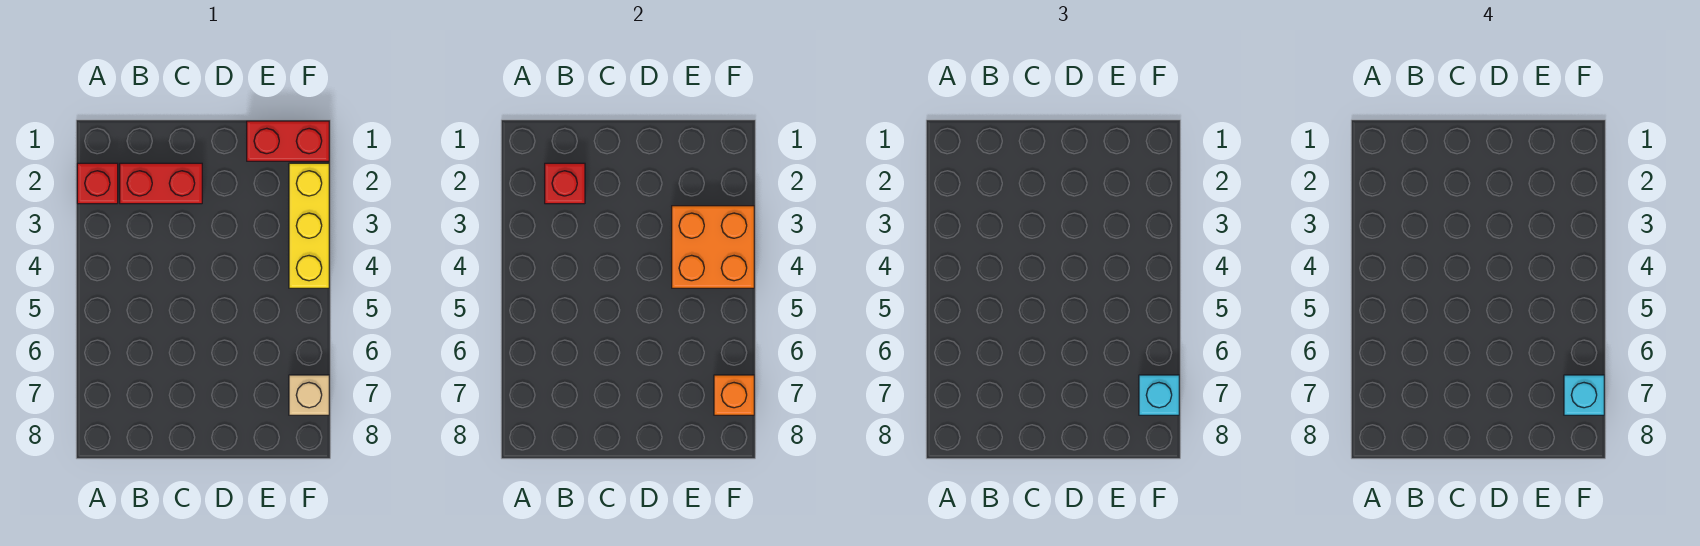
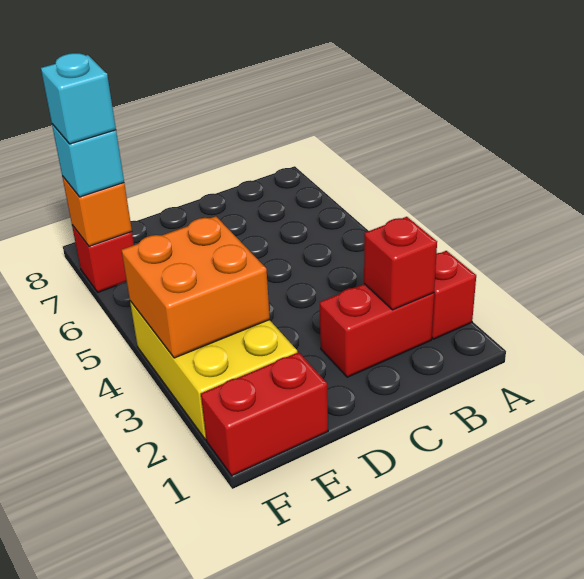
yellow brick F2:F4 level 1 -> yellow brick E2:F4 level 1
tan brick F7 level 1 -> red brick F7 level 1

